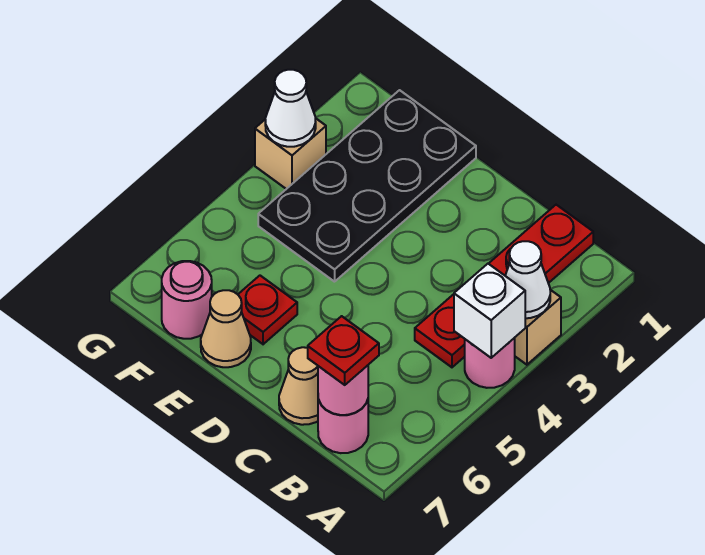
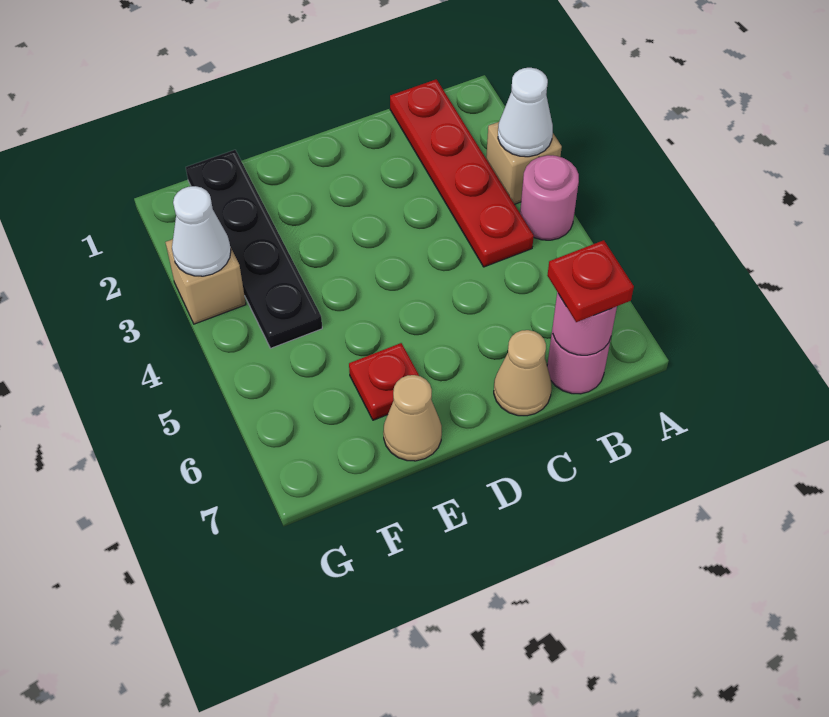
white brick A4 level 2 -> none
black plate E1:F4 level 1 -> black plate F1:F4 level 1
pink round brick F7 level 1 -> none

